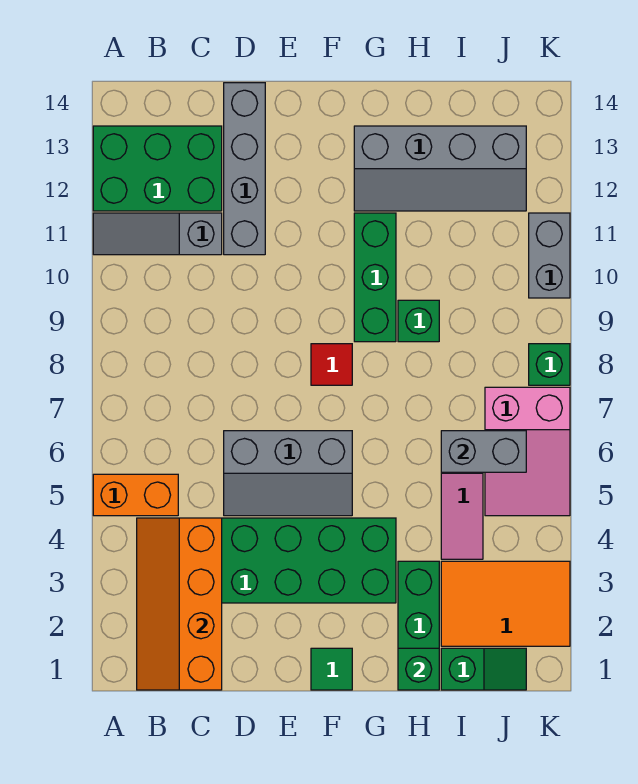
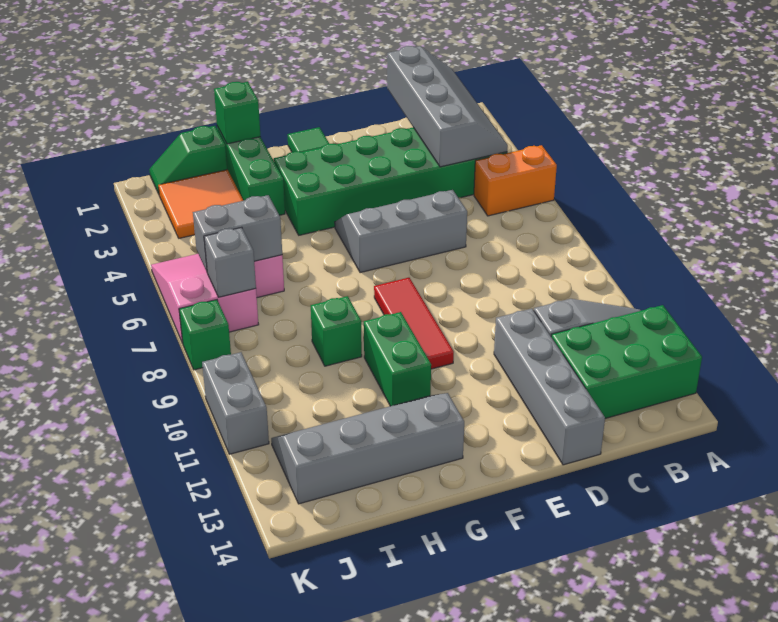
orange slope B1:C4 level 2 top C -> grey slope B1:C4 level 2 top C
red tile F8 level 1 -> red tile F8:F10 level 1
green brick G9:G11 level 1 -> green brick G10:G11 level 1
orange tile I2:K3 level 1 -> orange tile I2:J3 level 1
none -> grey brick J7 level 2

